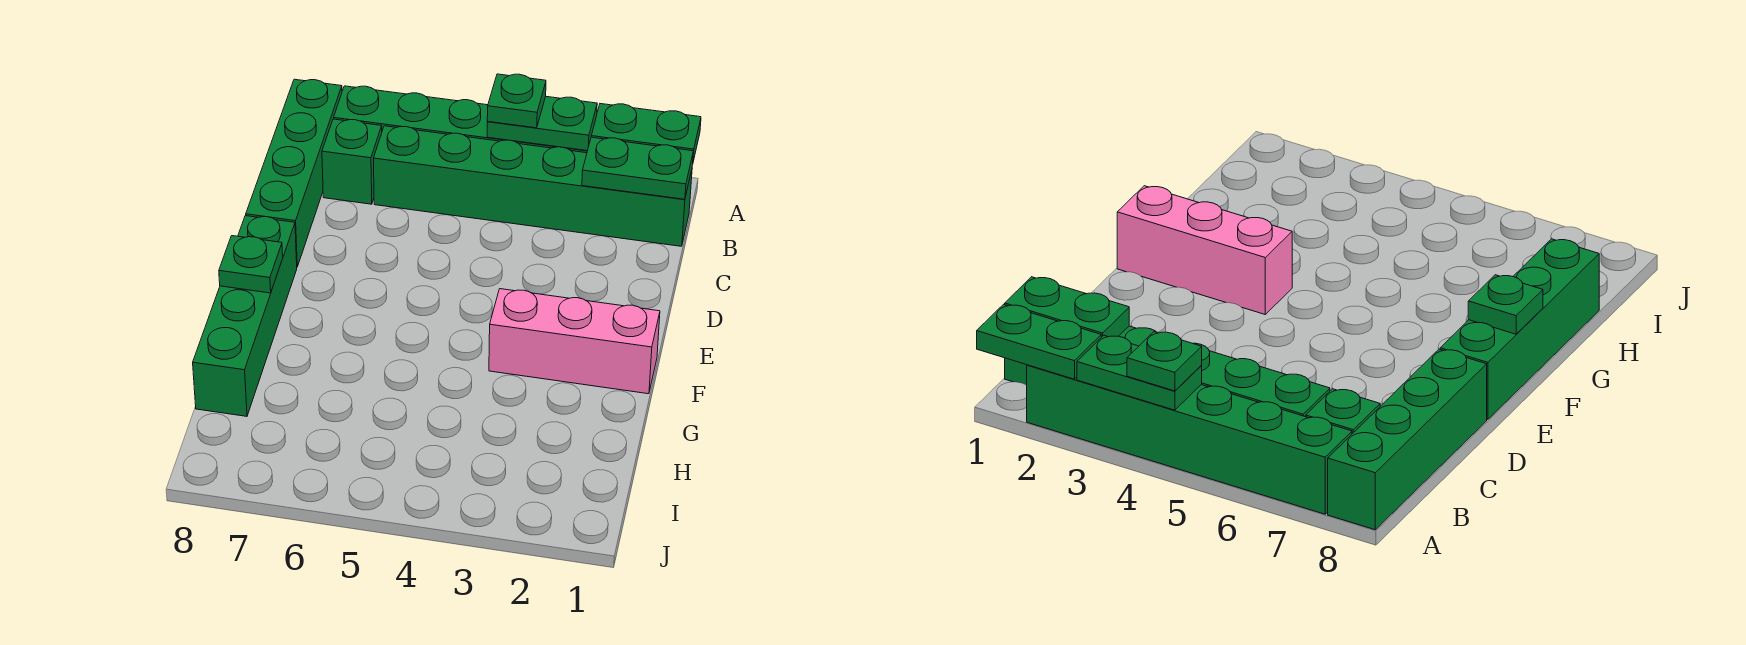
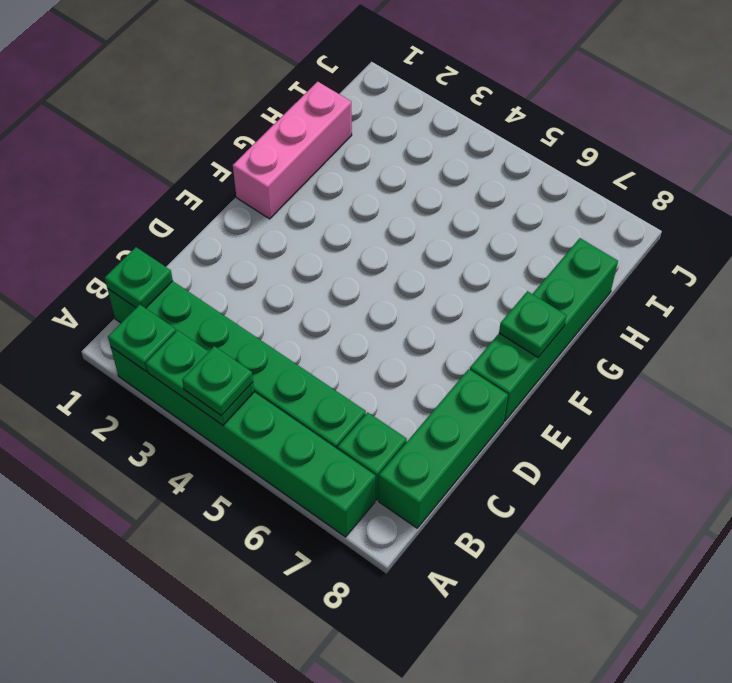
green plate A1:A2 level 2 -> green plate A2 level 2
green brick A8:D8 level 1 -> green brick B8:D8 level 1
green plate B1:B2 level 2 -> green plate B1 level 2
pink brick F1:F3 level 1 -> pink brick F1:H1 level 1

